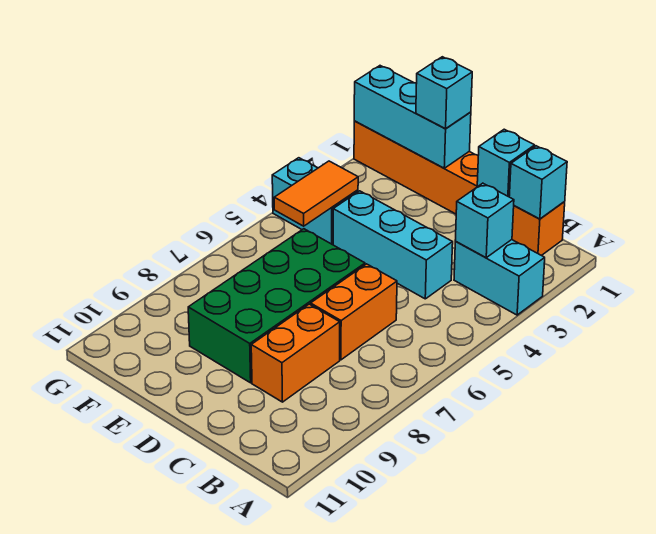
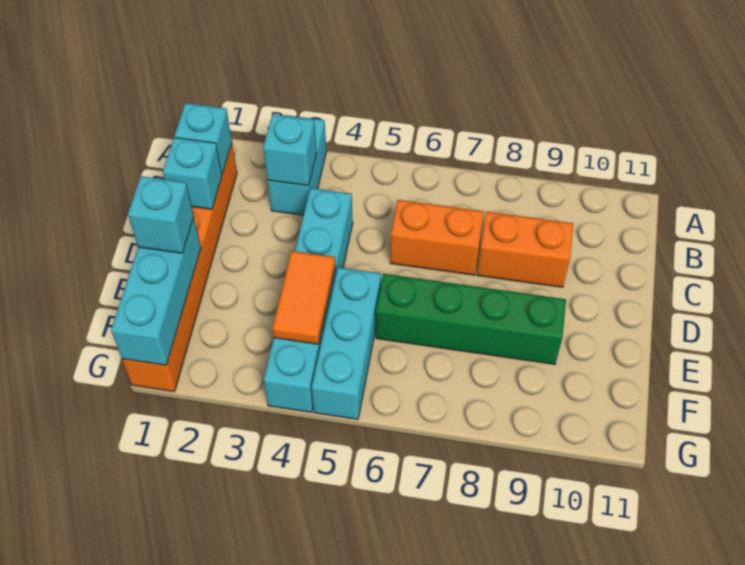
green brick D6:E9 level 1 -> green brick E6:E9 level 1
none -> cyan brick E5:G5 level 1
orange tile F4:F5 level 2 -> orange tile E4:F4 level 2

